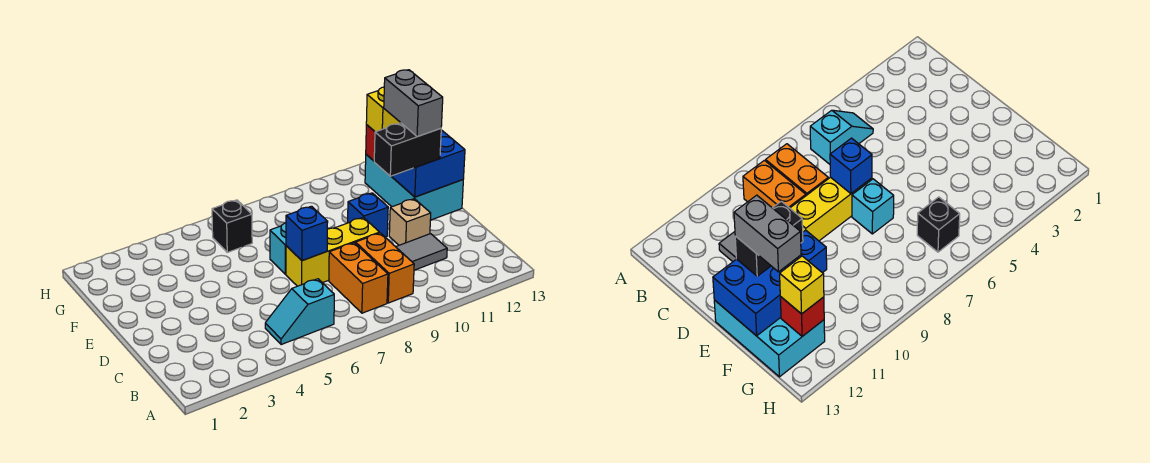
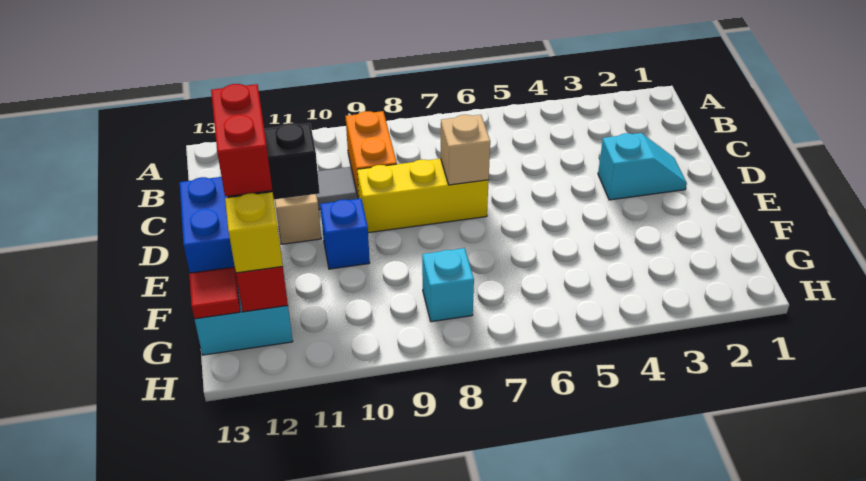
cyan slope B5:B6 level 1 top 6 -> cyan slope D2:D3 level 1 top 3
orange brick B8:C8 level 1 -> none
blue brick D7 level 2 -> tan brick D7 level 2
cyan brick E7 level 1 -> cyan brick G8 level 1
grey brick E12:F12 level 4 -> red brick E12:F12 level 4
black brick G6 level 1 -> none
none -> red tile G13 level 2

